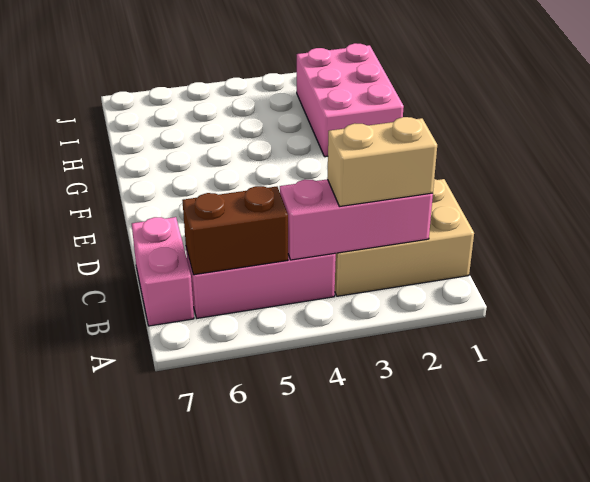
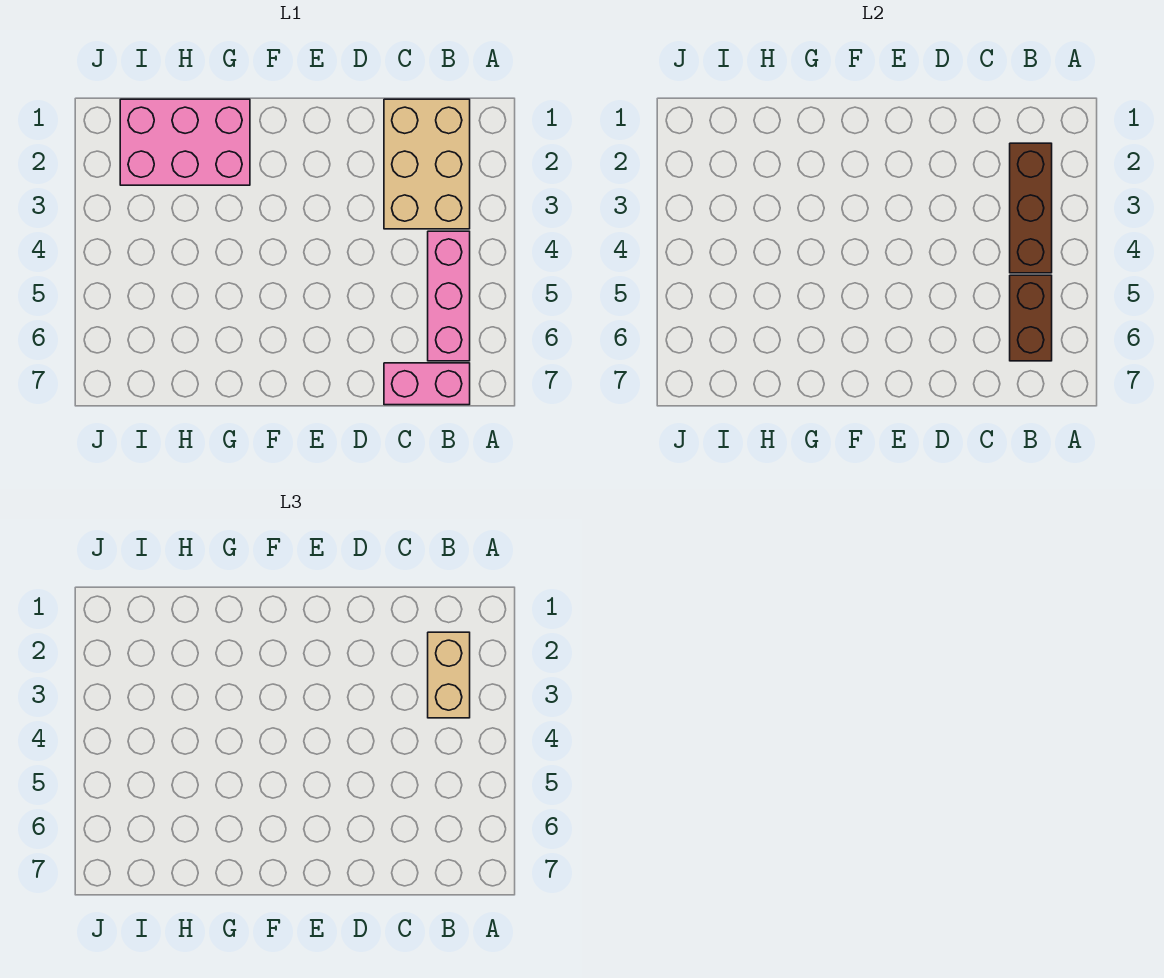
pink brick B2:B4 level 2 -> brown brick B2:B4 level 2

